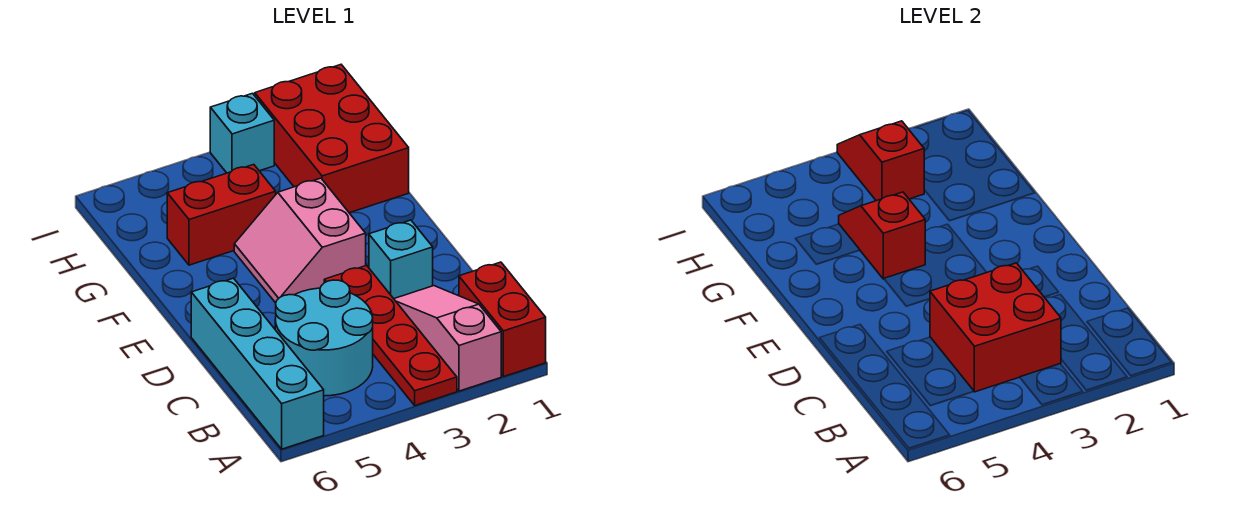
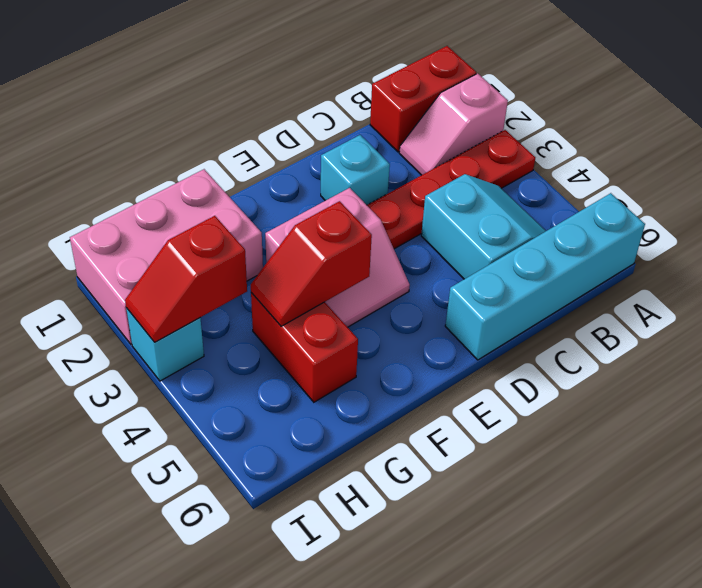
pink slope A2:C2 level 1 top A -> pink slope A2:B2 level 1 top A
red brick B3:C4 level 2 -> none
cyan round brick B4:C5 level 1 -> cyan slope B4:C5 level 1 top C
red brick G1:I2 level 1 -> pink brick G1:I2 level 1

